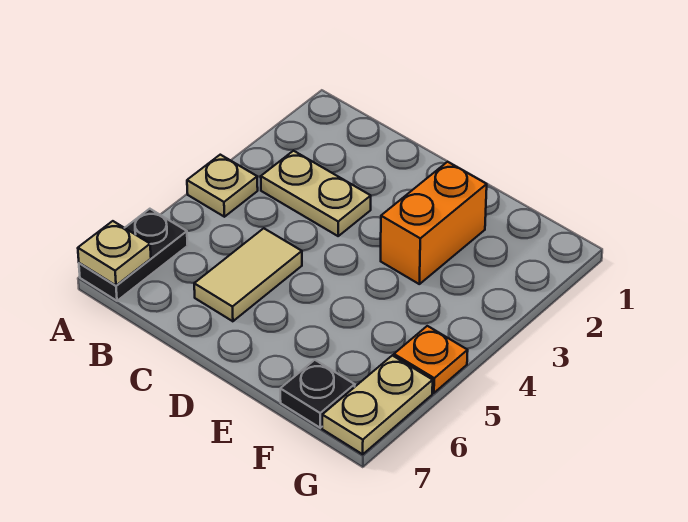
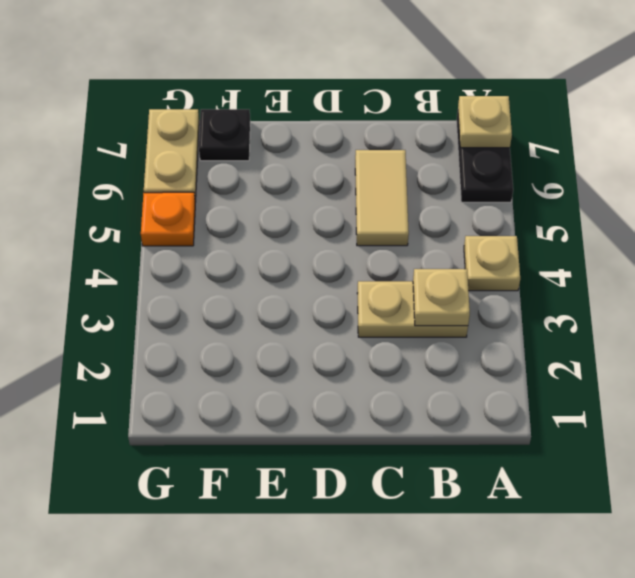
none -> tan plate B3 level 2
orange brick E2:E3 level 1 -> none

